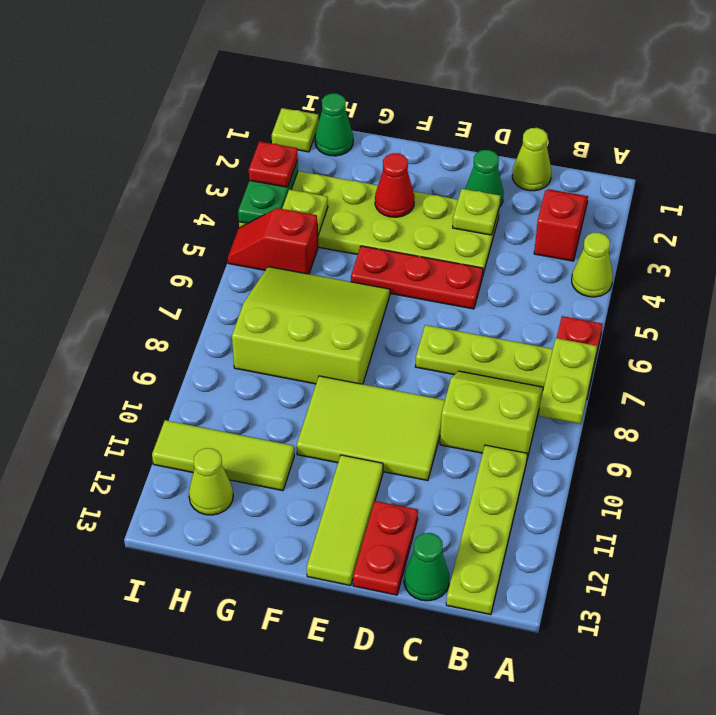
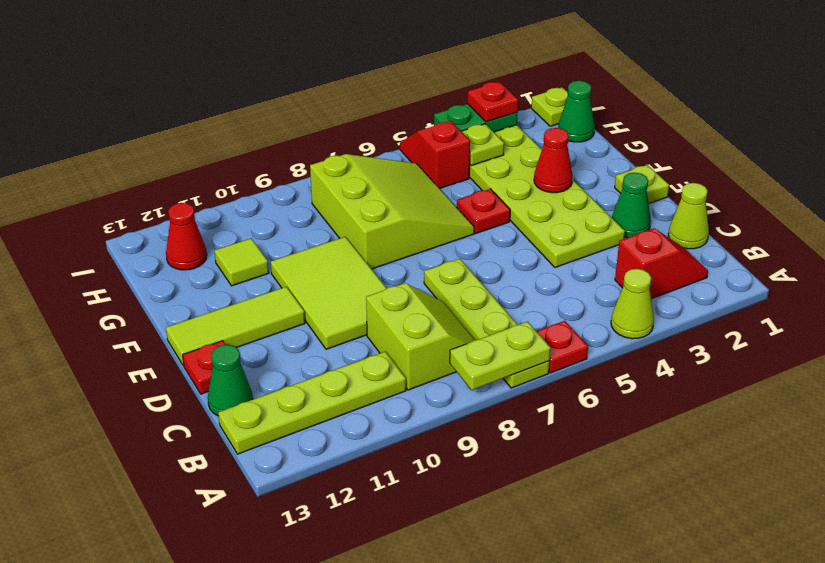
lime plate D3 level 2 -> lime plate E1 level 1
red plate D5:F5 level 1 -> red plate F5 level 1
red plate D12:D13 level 1 -> red plate D13 level 1
lime tile G11:I11 level 1 -> lime tile G11 level 1
lime cone H12 level 1 -> red cone H12 level 1

